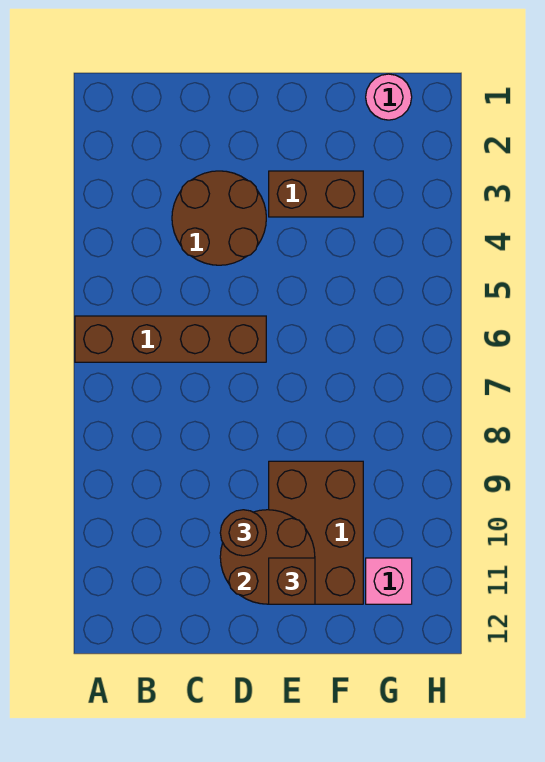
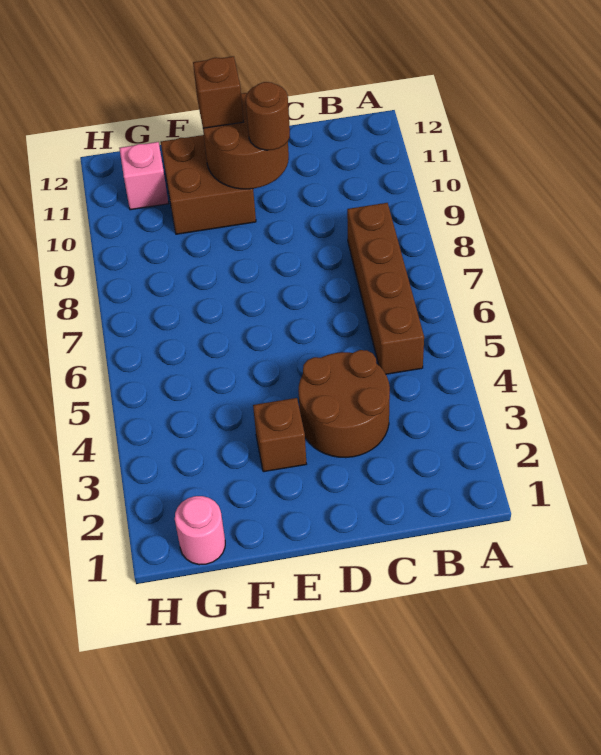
brown brick A6:D6 level 1 -> brown brick B5:B8 level 1
brown brick E3:F3 level 1 -> brown brick E3 level 1
brown brick E9:F11 level 1 -> brown brick E10:F11 level 1

